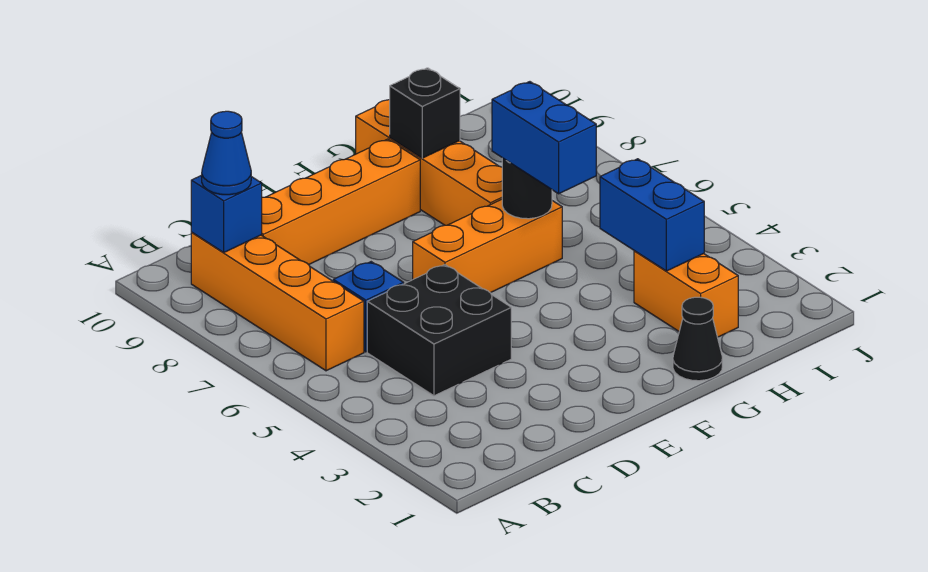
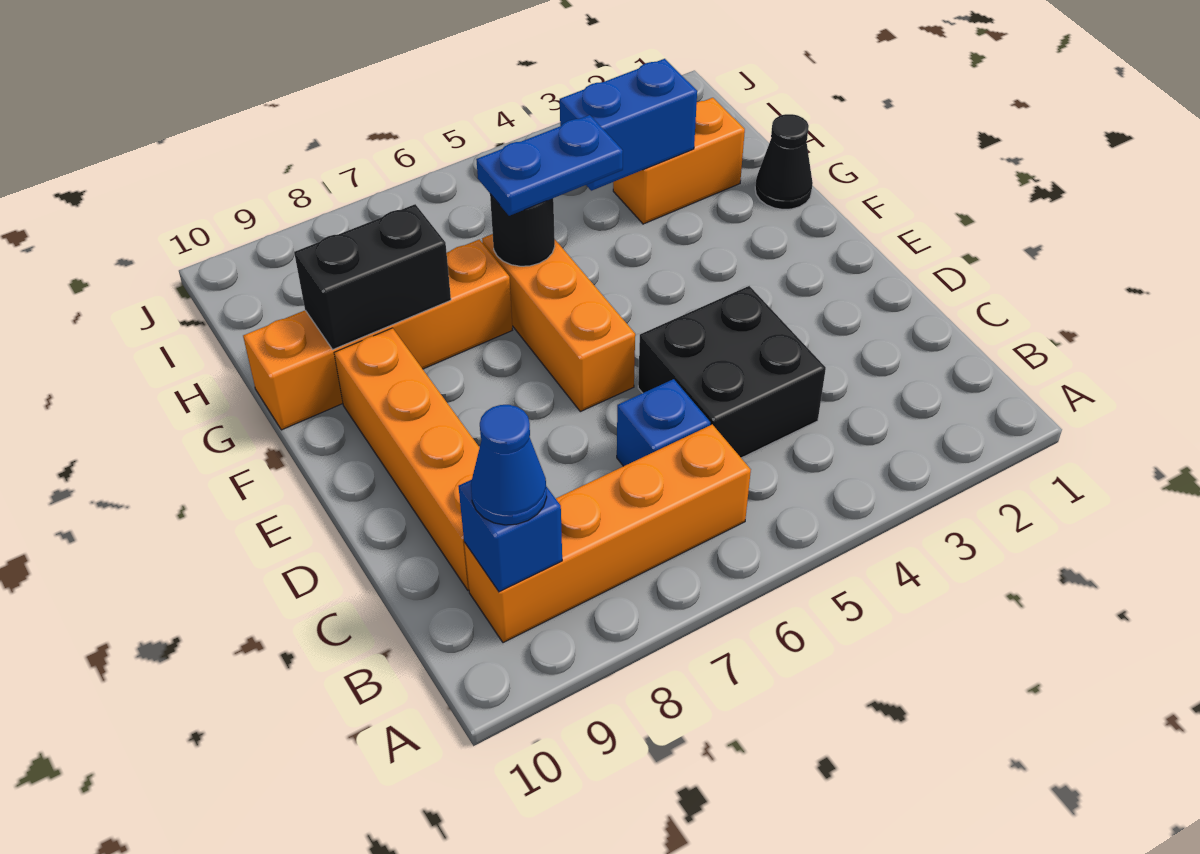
blue brick G5:G6 level 3 -> blue plate G5:G6 level 3
black brick G9 level 2 -> black brick G8:G9 level 2

